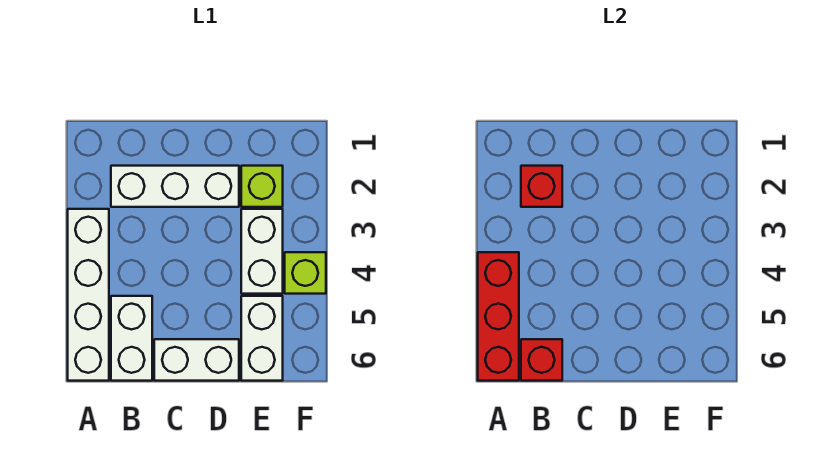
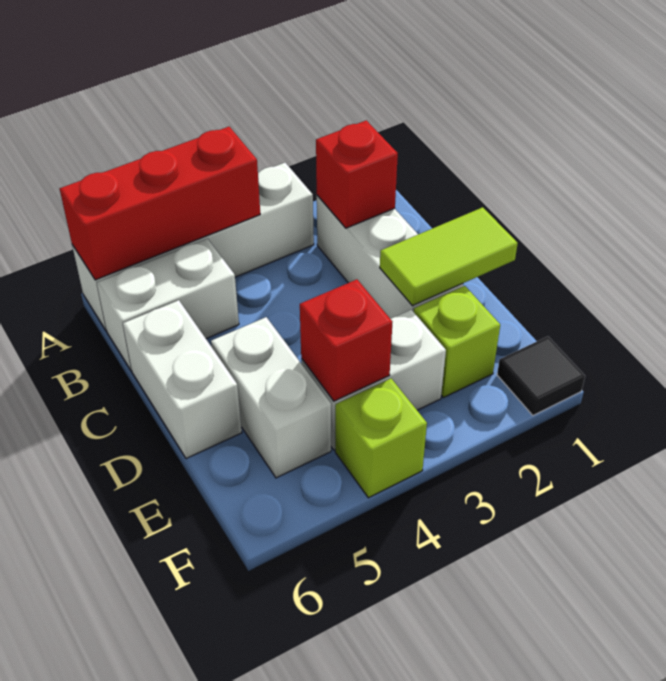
red brick B6 level 2 -> red brick E4 level 2
none -> lime tile D1:D2 level 2
white brick E5:E6 level 1 -> white brick D5:E5 level 1
none -> black tile F1 level 1

